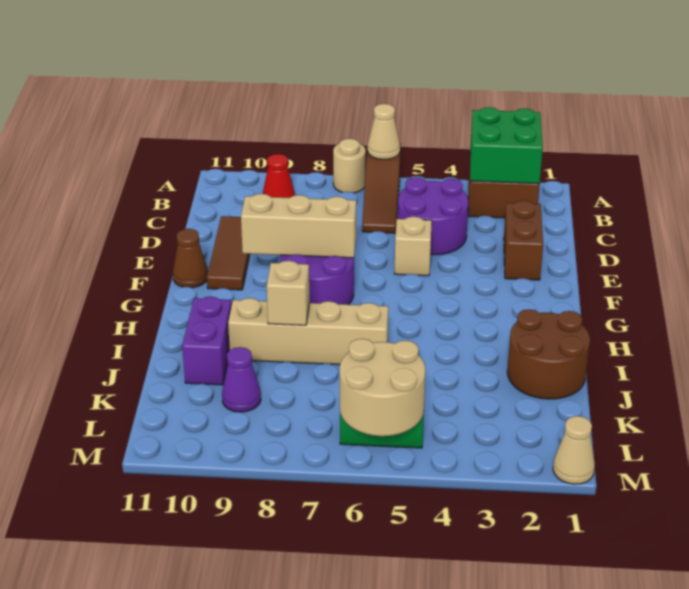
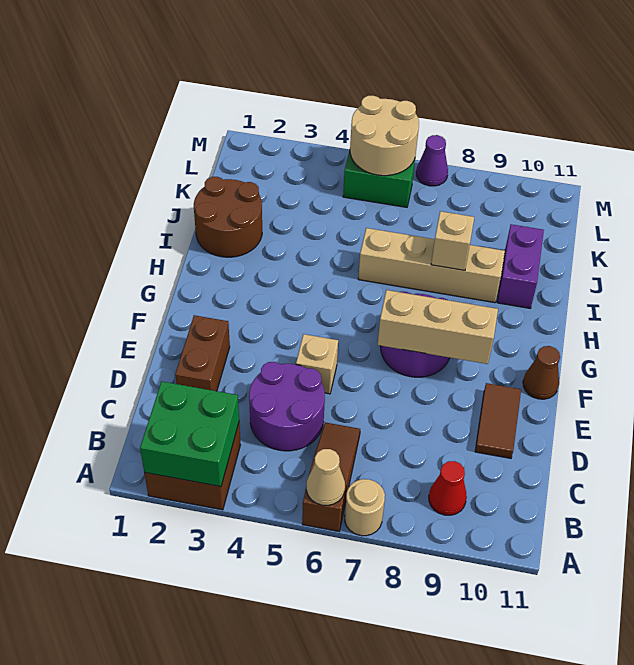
brown tile D10:F10 level 1 -> brown tile D10:E10 level 1
purple cone K9 level 1 -> purple cone M7 level 1
tan cone M1 level 1 -> none

